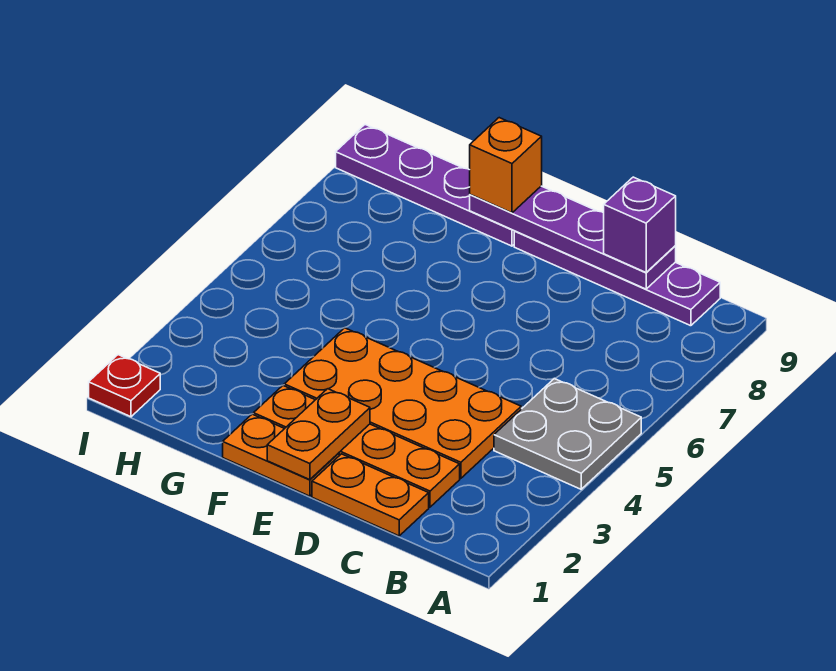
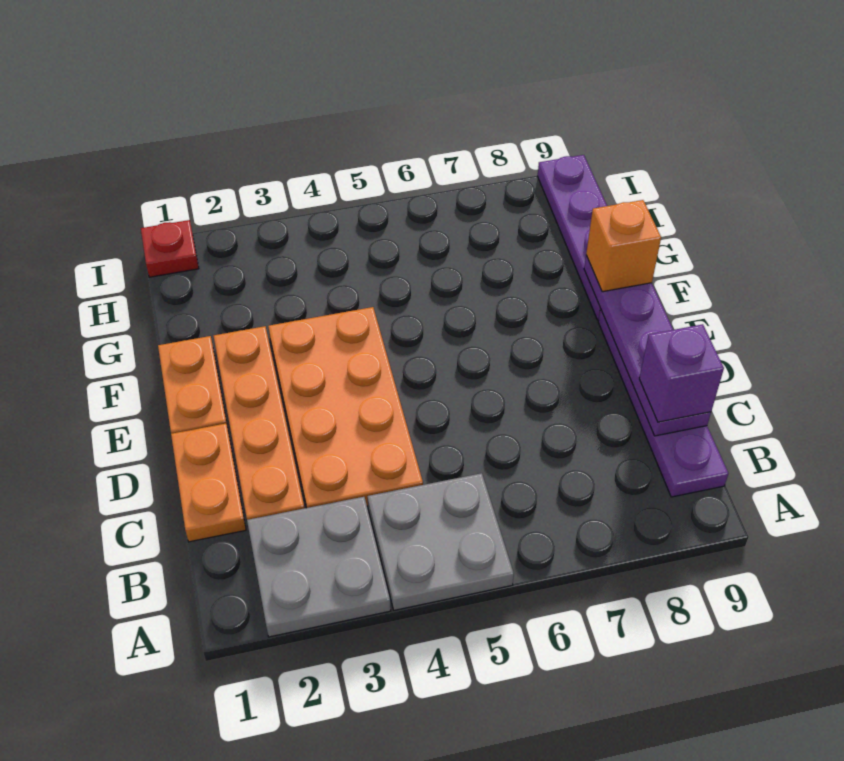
none -> grey plate A2:B3 level 1
orange plate E1:E2 level 2 -> none

